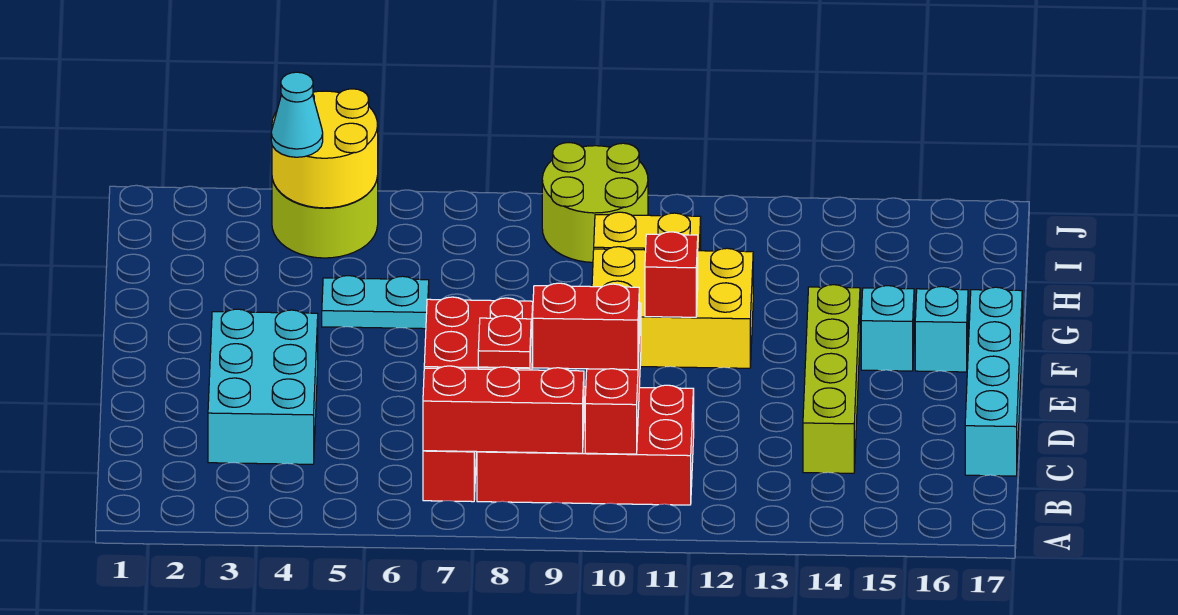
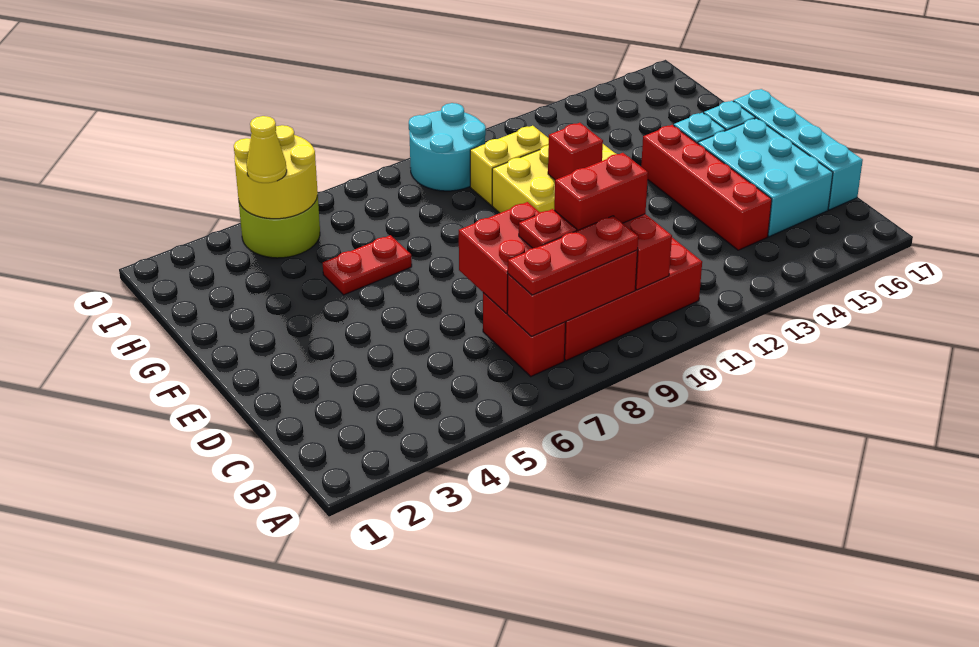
none -> red plate B7:B9 level 3
cyan brick C3:E4 level 1 -> cyan brick C15:E16 level 1
lime brick C14:F14 level 1 -> red brick C14:F14 level 1
cyan plate G5:G6 level 1 -> red plate G5:G6 level 1
cyan cone I4 level 3 -> yellow cone I4 level 3
lime round brick I9:J10 level 1 -> cyan round brick I9:J10 level 1

